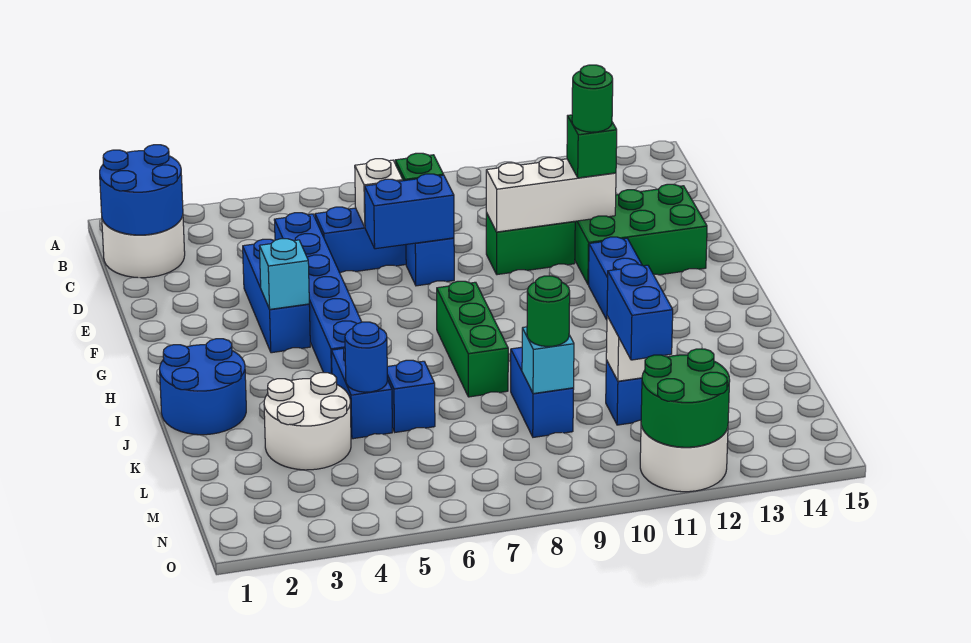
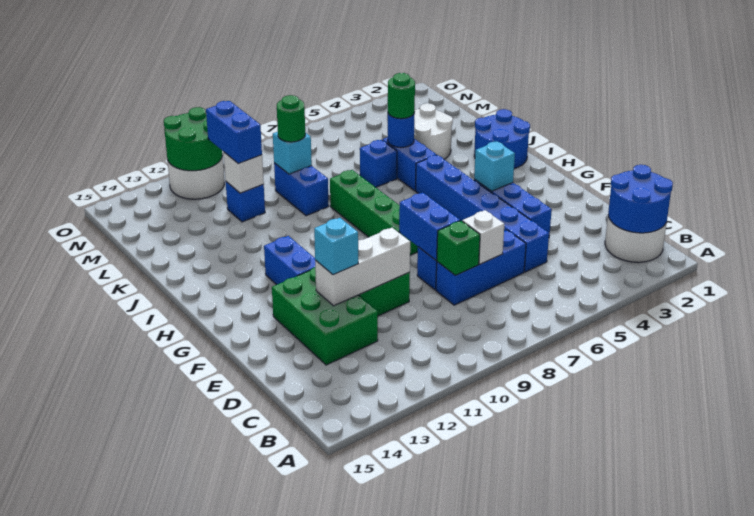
blue brick E7:E8 level 2 -> blue brick E8:F8 level 2
green brick E12:F14 level 1 -> green brick D12:F13 level 1
green brick E12 level 3 -> cyan brick E12 level 3
green round brick E12 level 4 -> green round brick K5 level 3
green brick H8:J8 level 1 -> green brick G8:J8 level 1

